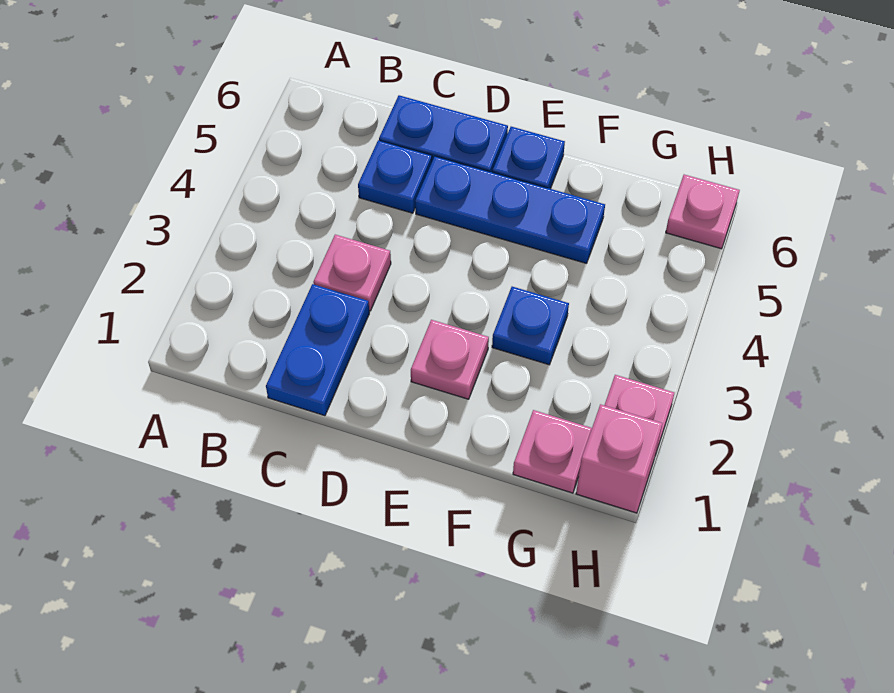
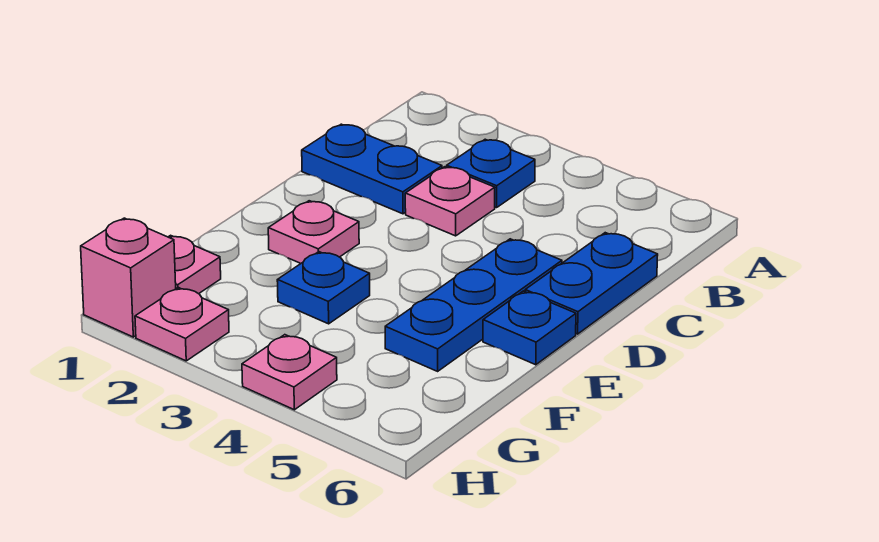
blue plate C5 level 1 -> blue plate B3 level 1
pink plate H6 level 1 -> pink plate H4 level 1

